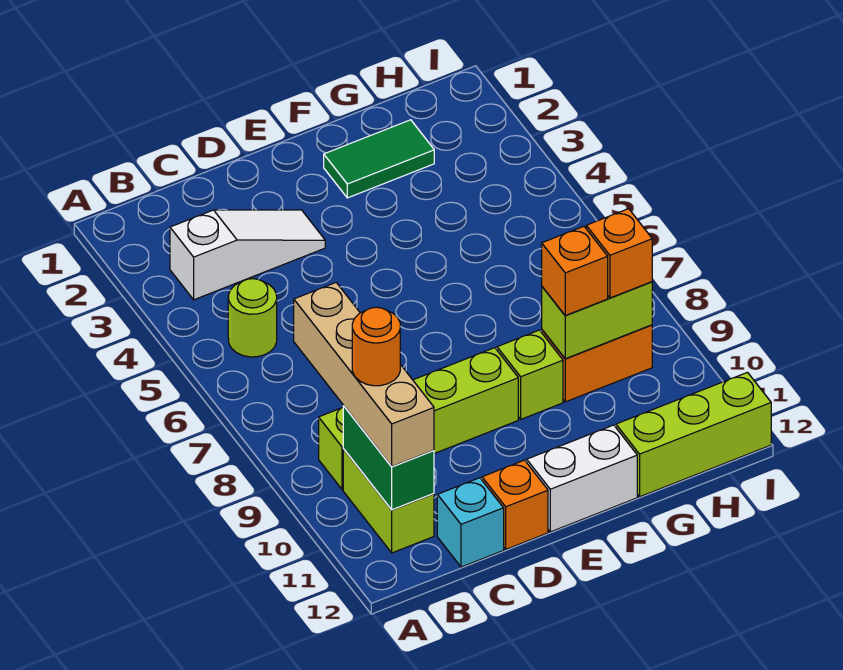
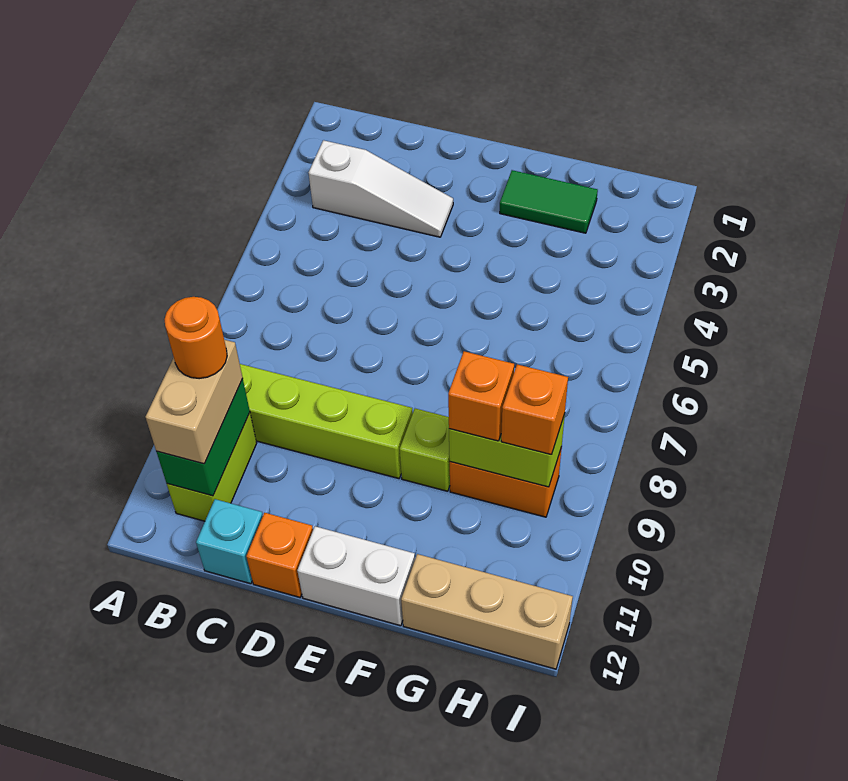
lime round brick B5 level 1 -> none
tan brick B8:B11 level 3 -> tan brick B10:B11 level 3
lime brick G12:I12 level 1 -> tan brick G12:I12 level 1

